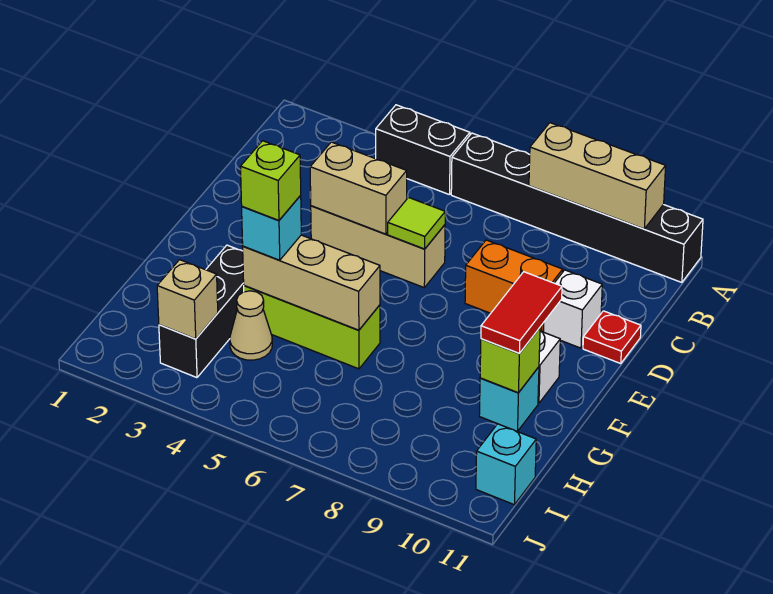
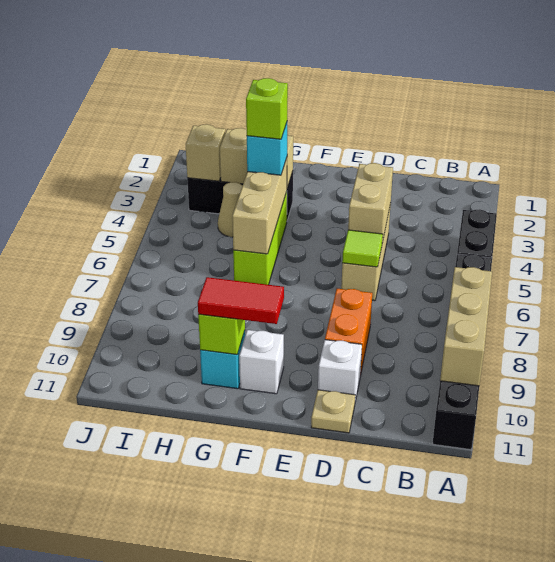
red plate D11 level 1 -> tan plate D11 level 1
none -> tan brick G3:H3 level 2
cyan brick I11 level 1 -> none

